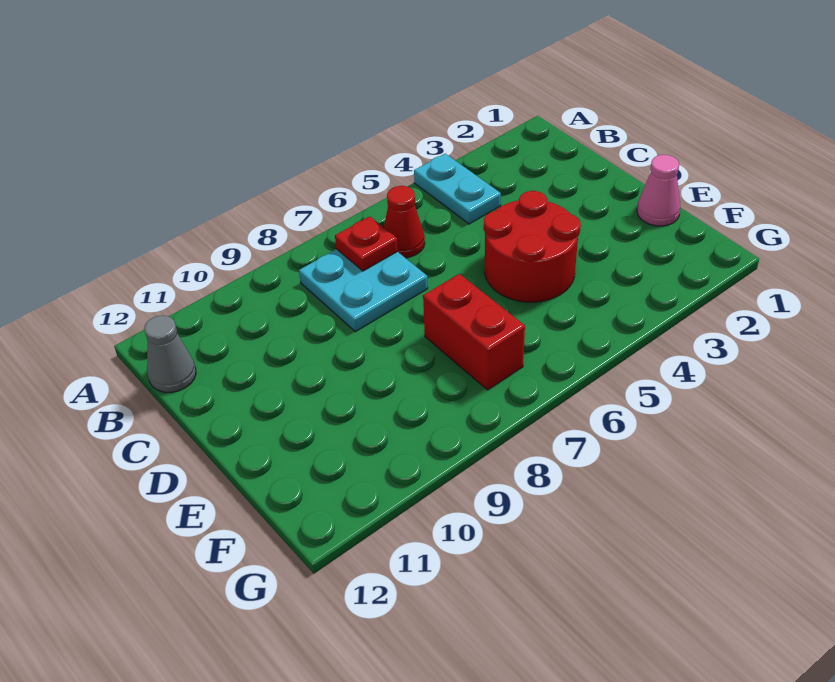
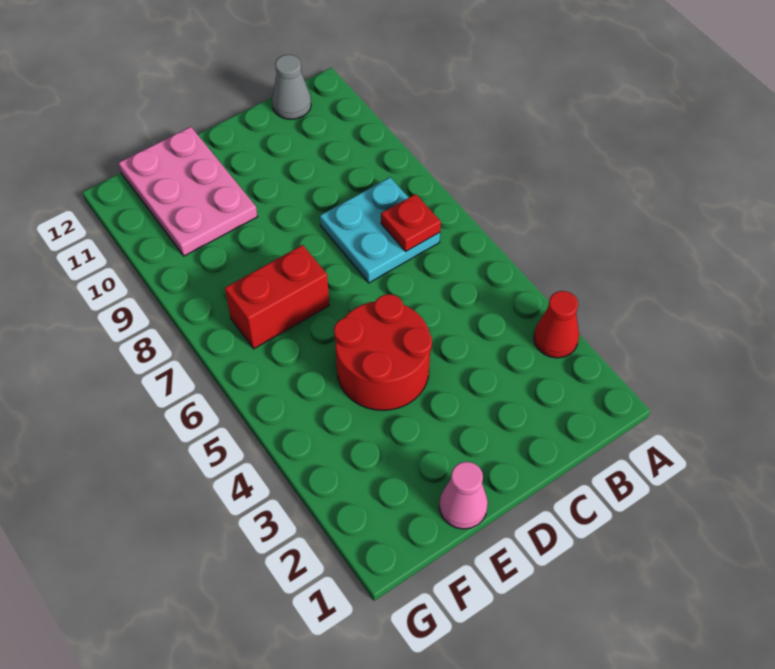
cyan plate A4:B4 level 1 -> none
red cone B6 level 1 -> red cone A3 level 1
none -> pink plate E10:F12 level 1

